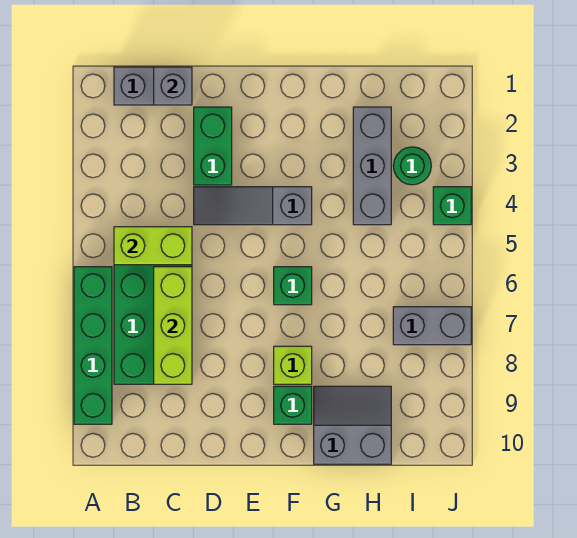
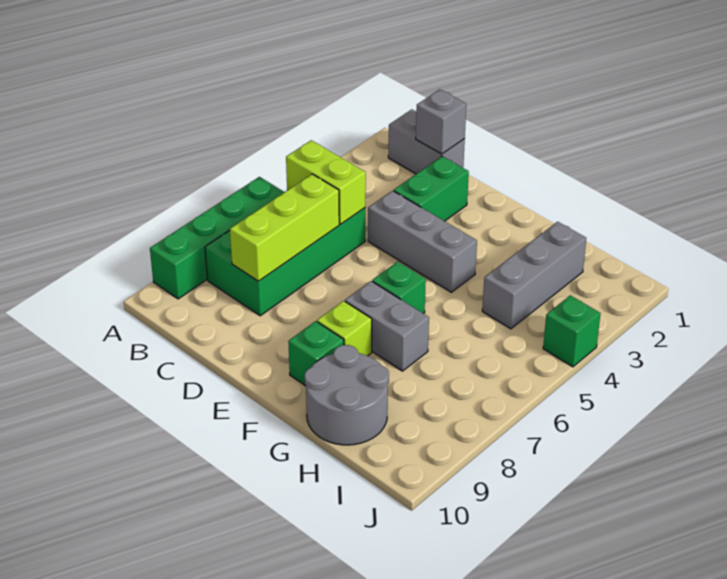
grey slope D4:F4 level 1 top F -> grey brick D4:F4 level 1
grey slope G9:H10 level 1 top 10 -> grey round brick G9:H10 level 1
green round brick I3 level 1 -> none
grey brick I7:J7 level 1 -> grey brick F7:G7 level 1

